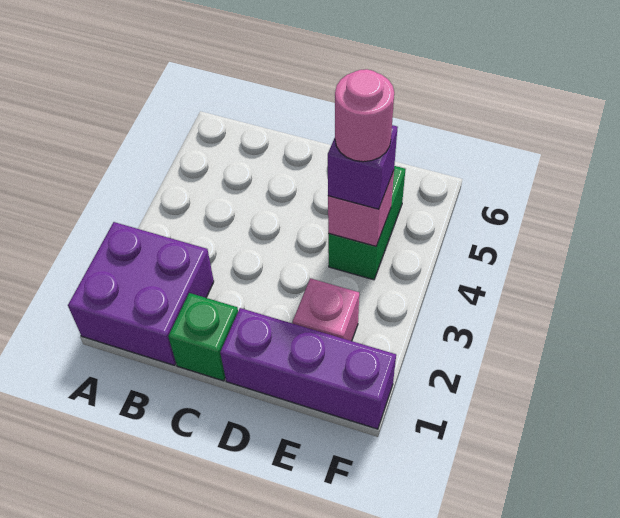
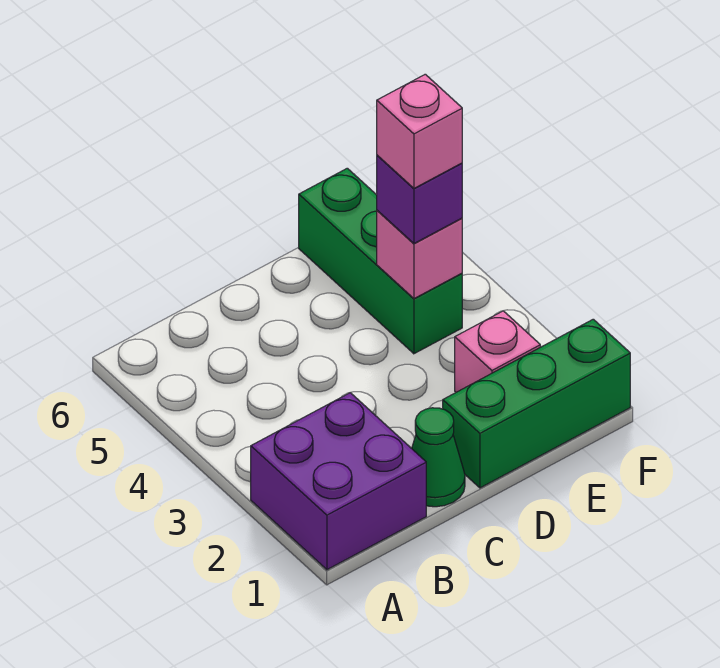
green brick C1 level 1 -> green cone C1 level 1
purple brick D1:F1 level 1 -> green brick D1:F1 level 1
green brick E4:E5 level 1 -> green brick E4:E6 level 1
pink round brick E4 level 4 -> pink brick E4 level 4

